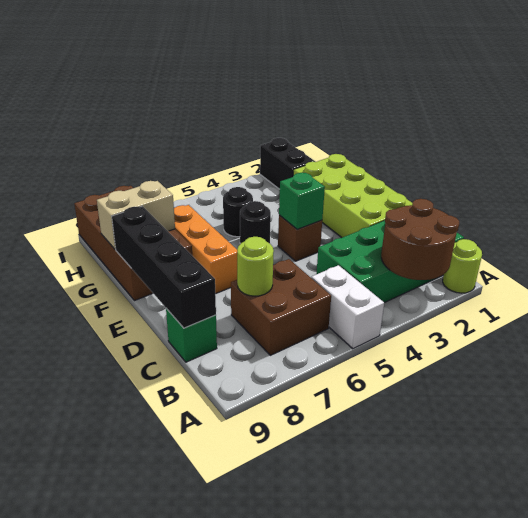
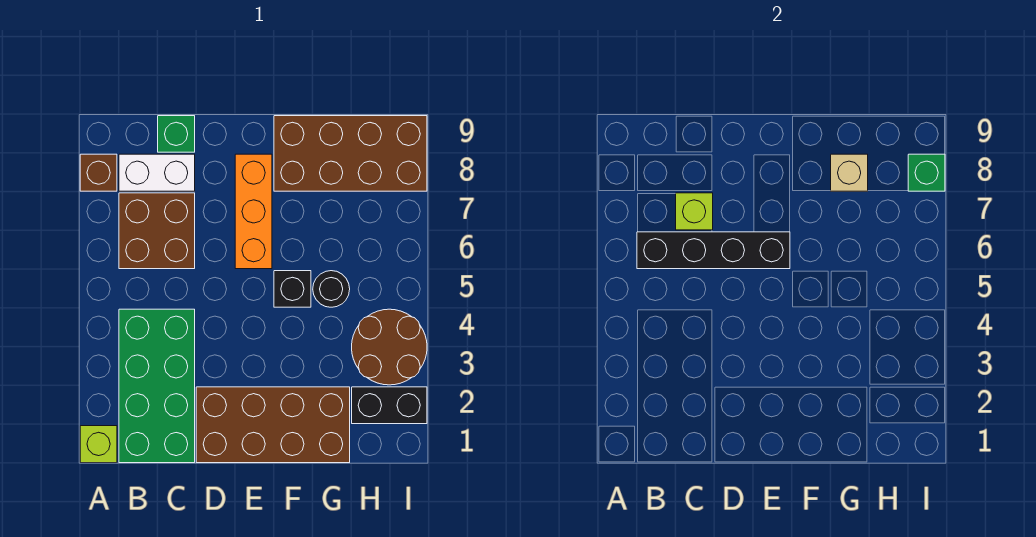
lime round brick A1 level 1 -> lime brick A1 level 1
brown round brick A2:B3 level 2 -> brown round brick H3:I4 level 1
white brick A5:B5 level 1 -> white brick B8:C8 level 1
lime round brick C7 level 2 -> lime brick C7 level 2
black brick C9:F9 level 2 -> black brick B6:E6 level 2
lime brick D1:G2 level 1 -> brown brick D1:G2 level 1
brown brick E4 level 1 -> brown brick A8 level 1
green brick E4 level 2 -> green brick I8 level 2
orange brick E7:G7 level 1 -> orange brick E6:E8 level 1
black round brick F5 level 1 -> black brick F5 level 1
tan brick G8:G9 level 2 -> tan brick G8 level 2

